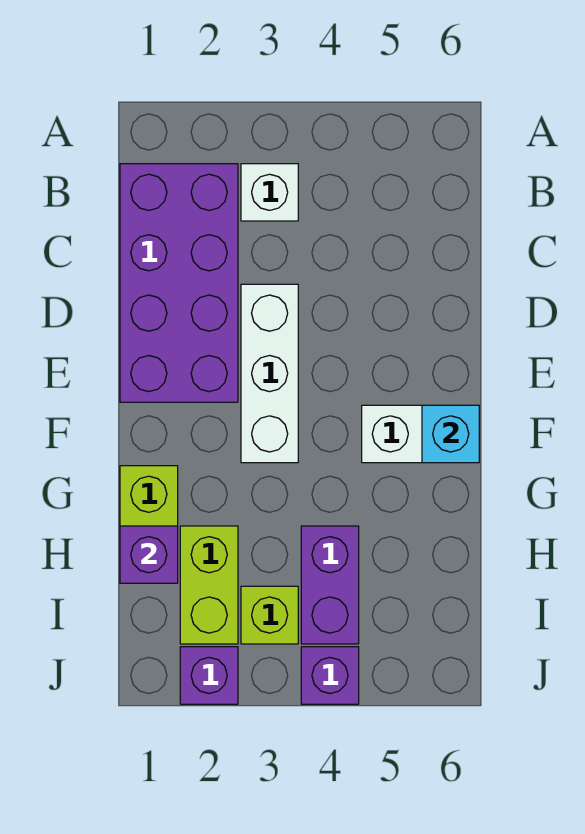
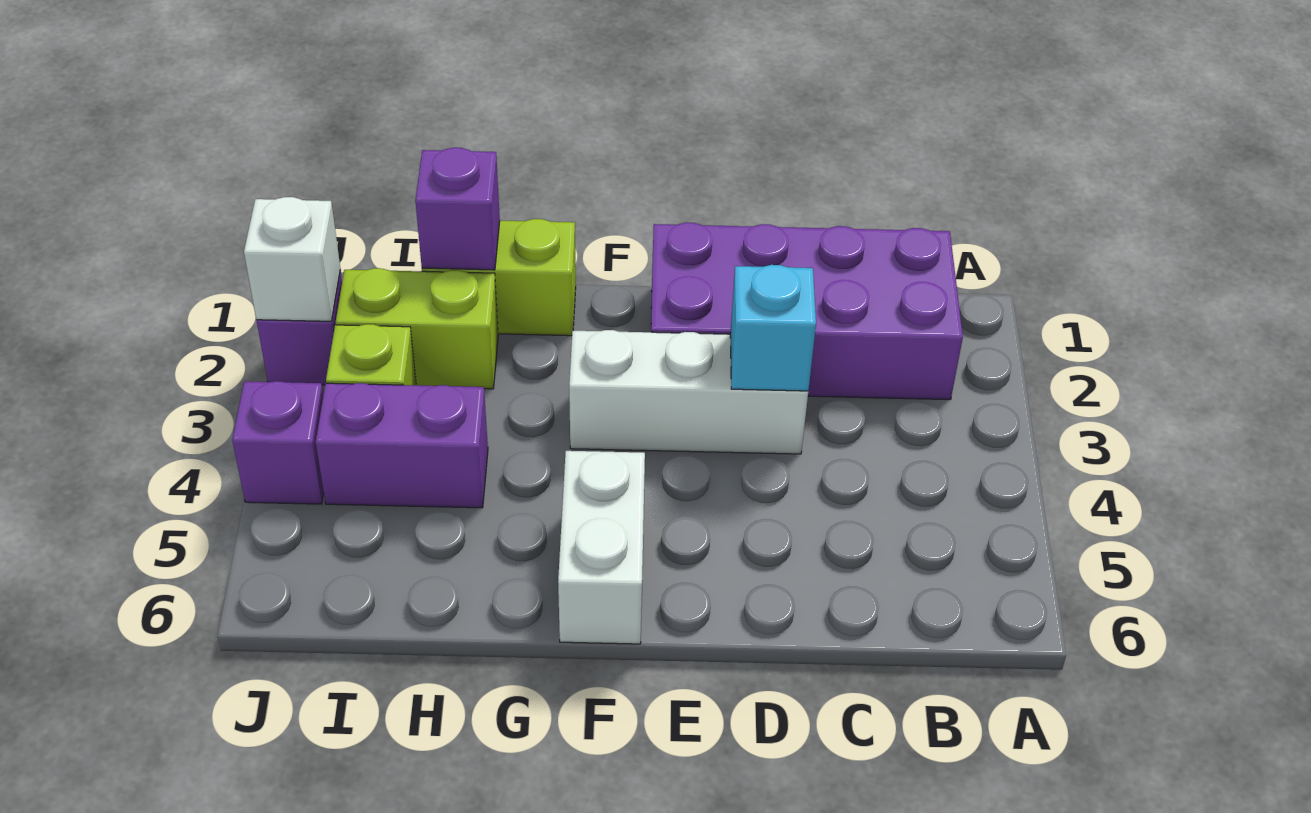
white brick B3 level 1 -> white brick J2 level 2
cyan brick F6 level 2 -> cyan brick D3 level 2

